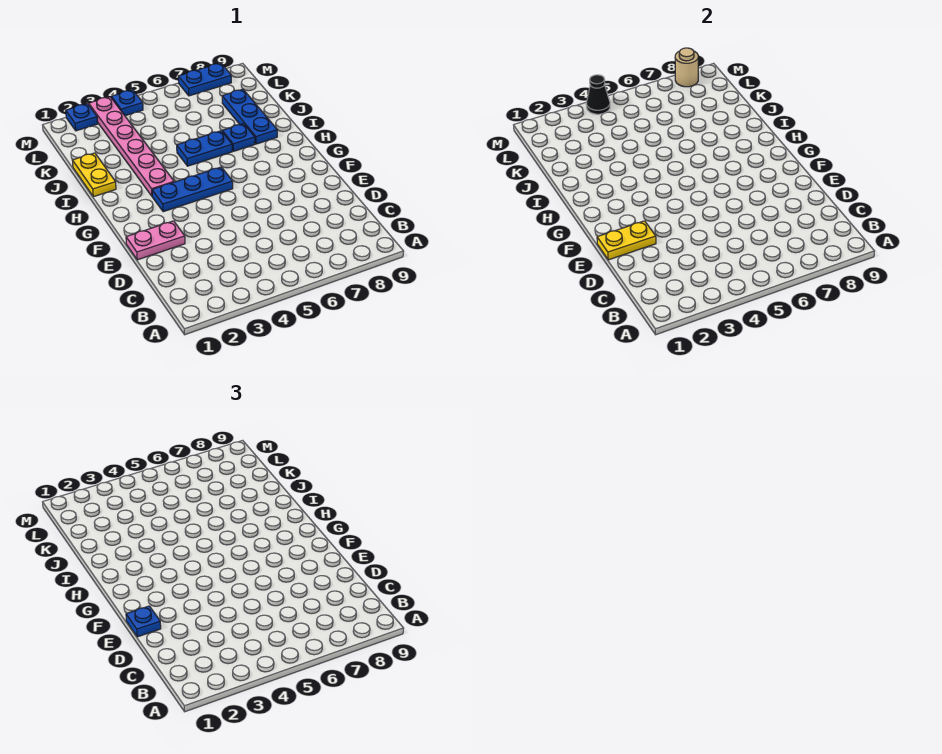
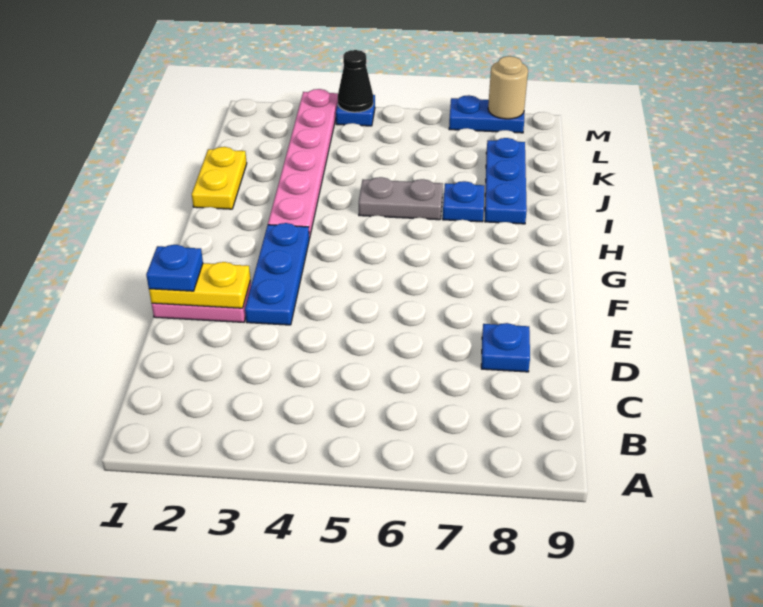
blue plate G3:G5 level 1 -> blue plate E3:G3 level 1
blue plate I5:I6 level 1 -> grey plate I5:I6 level 1
blue plate M2 level 1 -> blue plate D8 level 1

